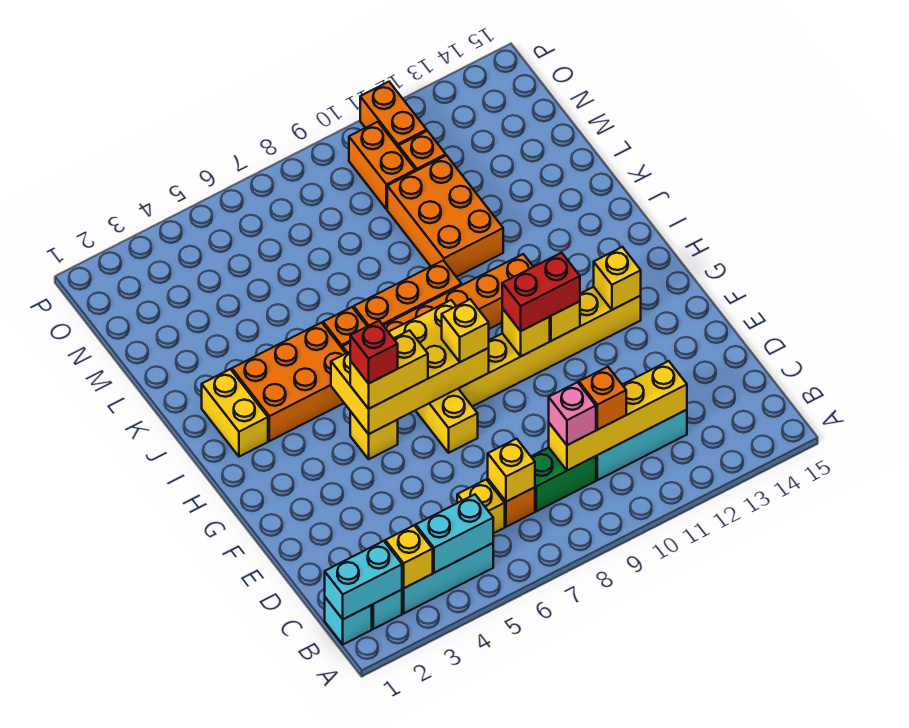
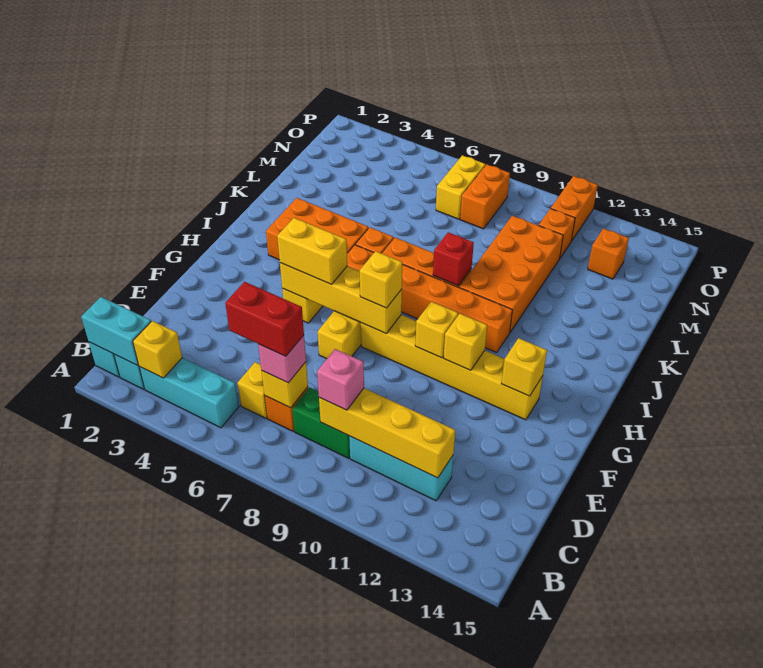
cyan brick B4:B5 level 2 -> none
none -> pink brick C7 level 3
orange brick C10 level 3 -> orange brick N13 level 1
yellow brick G5:H8 level 2 -> yellow brick G5:G8 level 2
red brick G5 level 4 -> red brick J9 level 2
red brick G10:G11 level 3 -> red brick C6:C7 level 4
yellow brick I2:J2 level 1 -> yellow brick N7:O7 level 1
orange brick K10:M11 level 1 -> orange brick J10:M11 level 1
orange brick N10:O10 level 1 -> orange brick N8:O8 level 1

